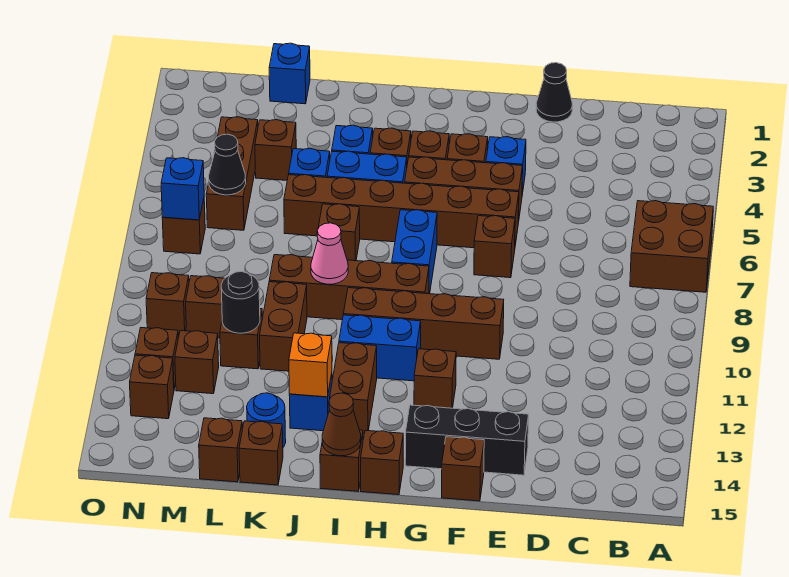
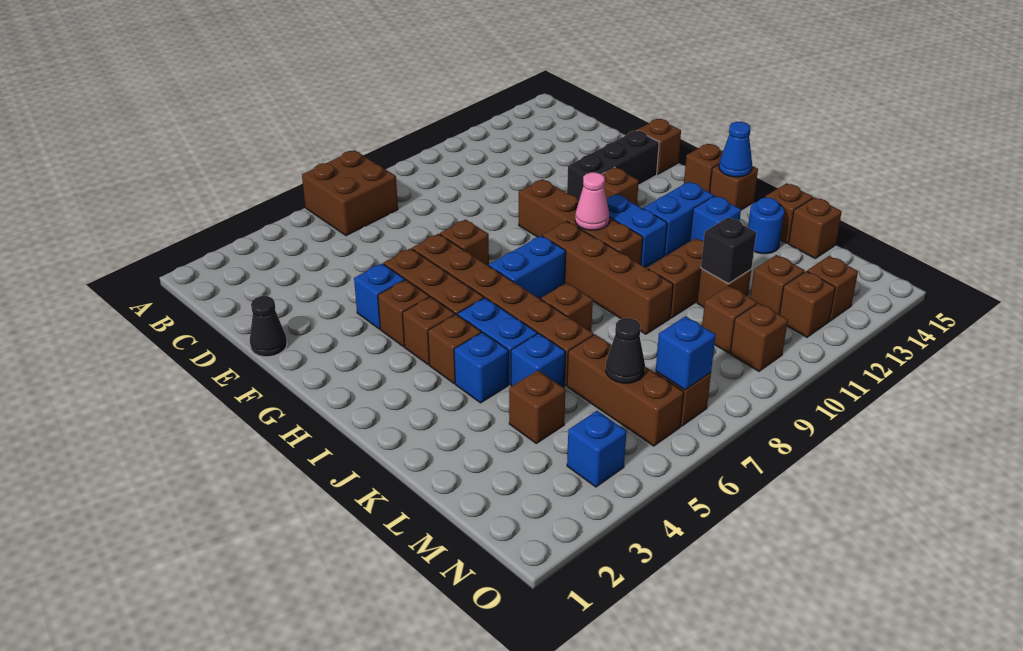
black brick E14:G14 level 1 -> black brick F12:F14 level 1
brown brick I12:I13 level 1 -> blue brick I12:I13 level 1
brown cone I15 level 2 -> blue cone I15 level 2
pink cone J9 level 2 -> pink cone H10 level 2
orange brick J13 level 2 -> none
blue brick L1 level 1 -> blue brick N4 level 1
black round brick L11 level 2 -> black brick L11 level 2
brown brick M4:M6 level 1 -> brown brick L6:N6 level 1

